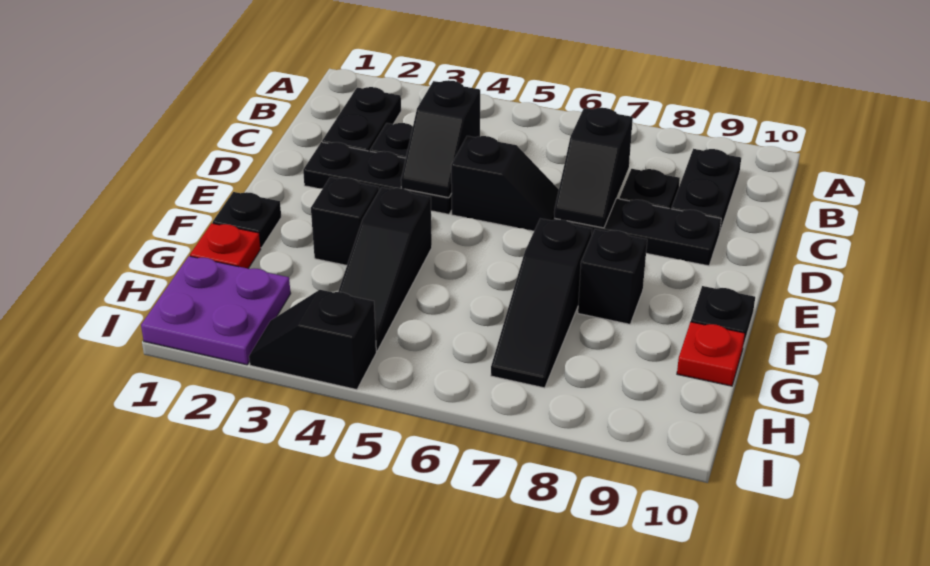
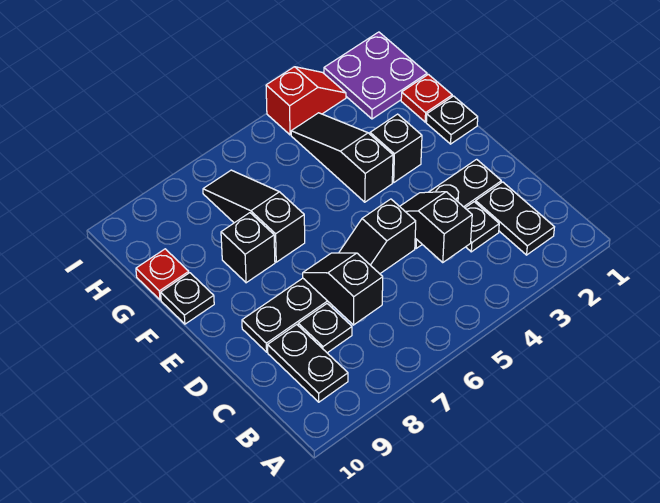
black slope I3:I4 level 1 top 4 -> red slope I3:I4 level 1 top 4

